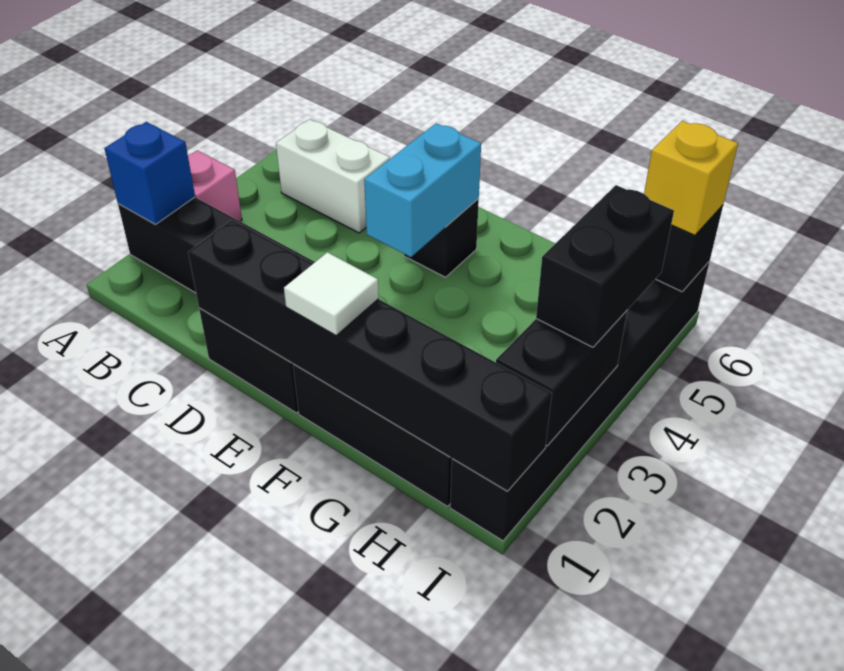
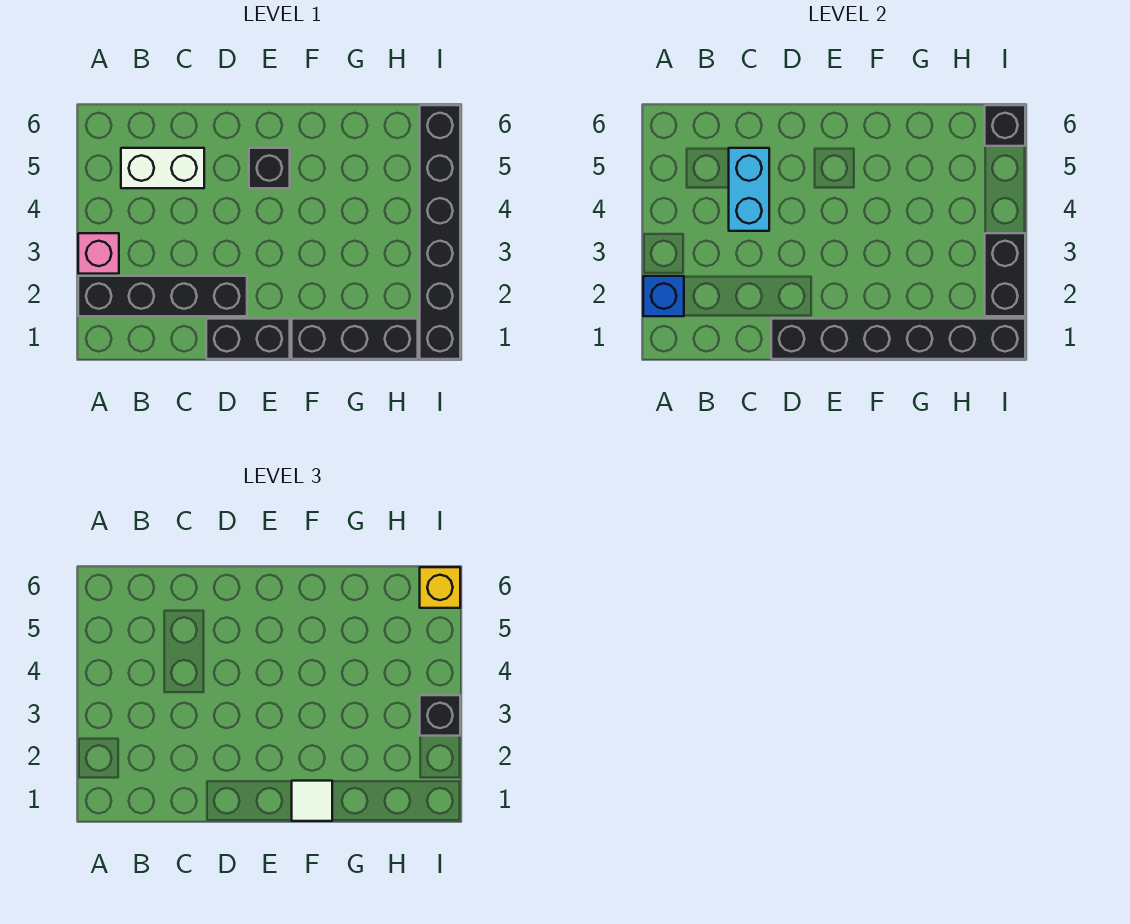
cyan brick E4:E5 level 2 -> cyan brick C4:C5 level 2
black brick I3:I4 level 3 -> black brick I3 level 3

